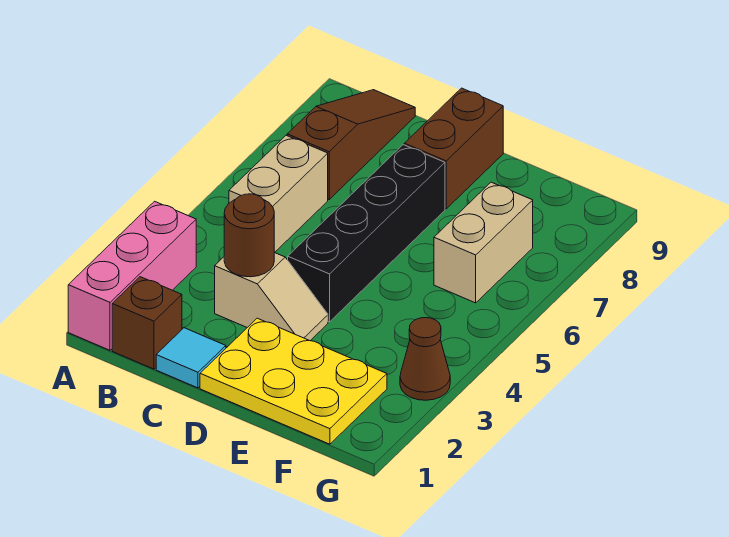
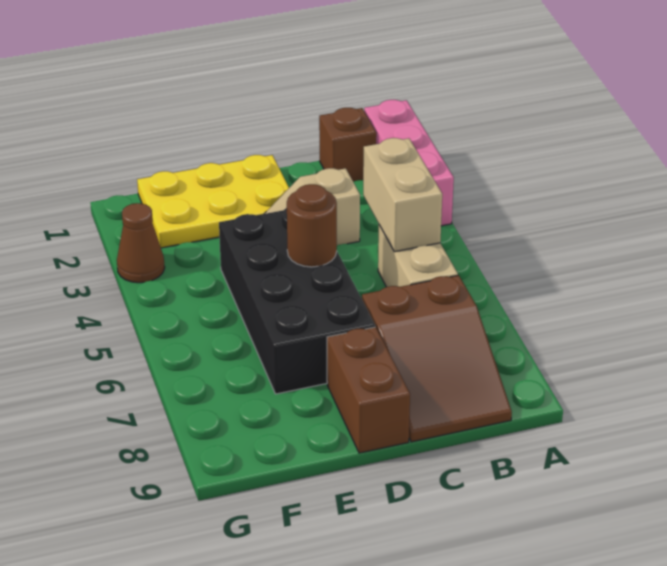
brown slope B7:B9 level 1 top 7 -> brown slope B7:C9 level 1 top 7
cyan tile C1 level 1 -> none
brown round brick C3 level 2 -> brown round brick D5 level 2
black brick D4:D7 level 1 -> black brick D4:E7 level 1
tan brick F6:F7 level 1 -> tan brick B4:B5 level 2

